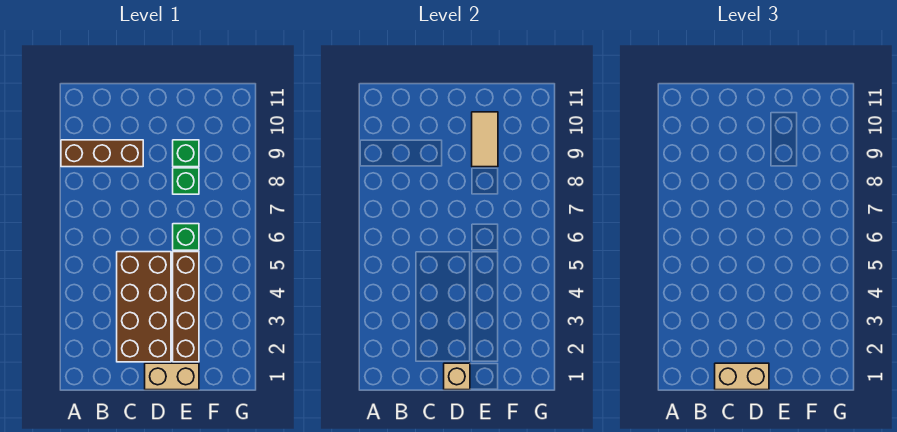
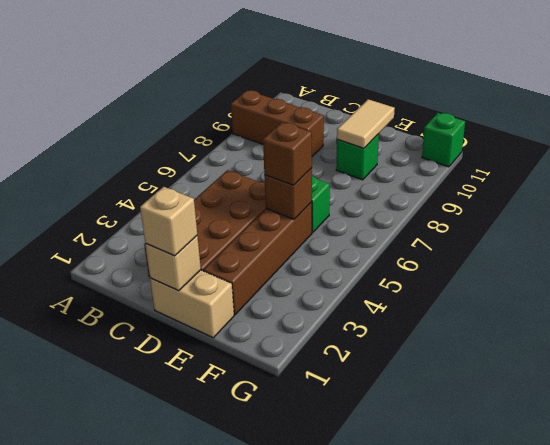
tan brick C1:D1 level 3 -> tan brick D1 level 3
none -> brown brick E5 level 2
none -> brown brick E5 level 3
green brick E8 level 1 -> green brick G11 level 1

